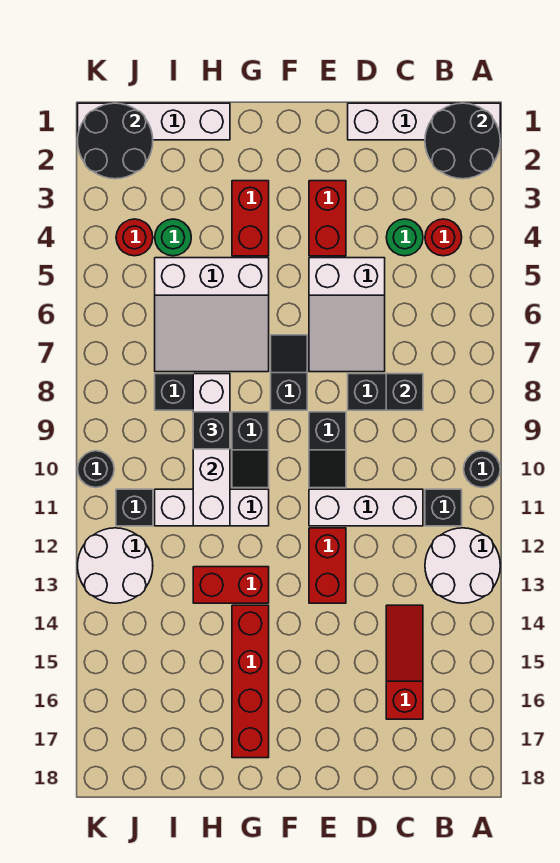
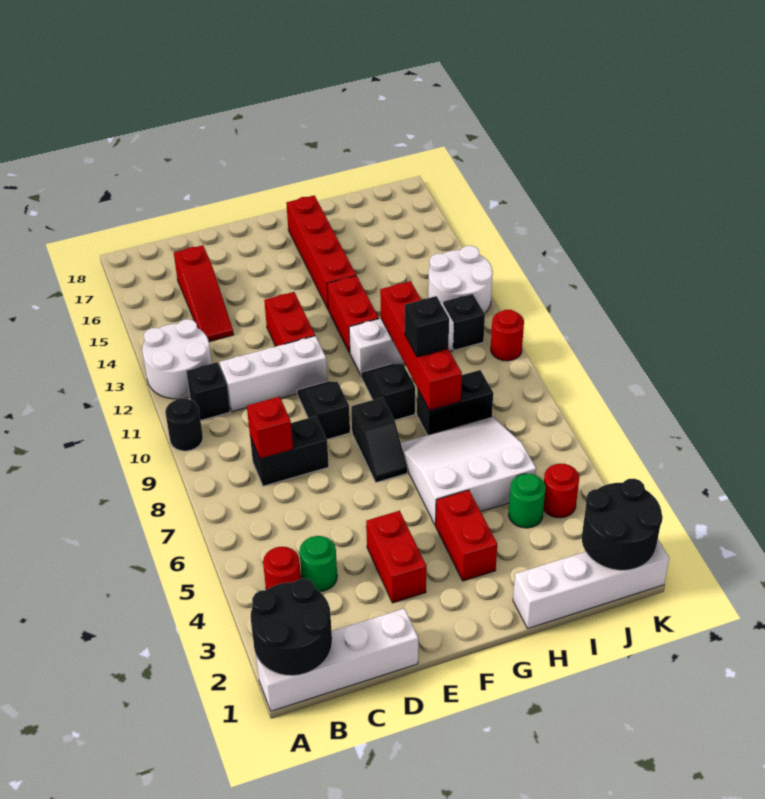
black brick C8 level 2 -> red brick C8 level 2
white slope D5:E7 level 1 top 5 -> none
red brick G13:H13 level 1 -> red brick G12:G13 level 1
white brick H8:H11 level 2 -> red brick H8:H11 level 2
black round brick K10 level 1 -> red round brick K10 level 1

